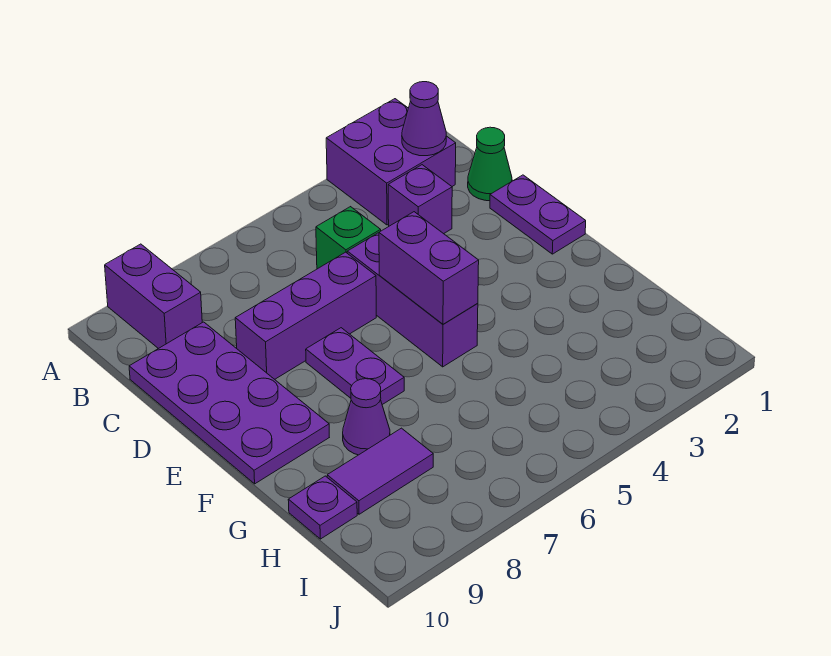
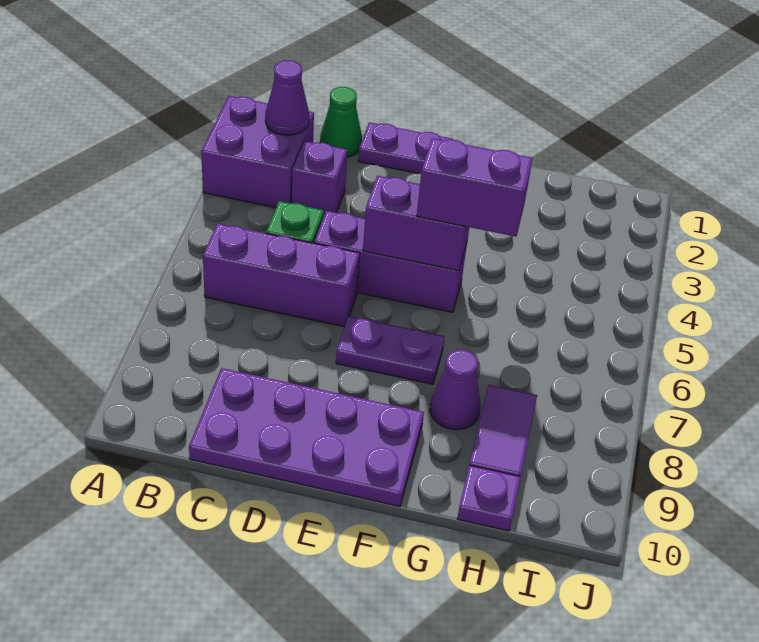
purple brick A9:B9 level 1 -> purple brick F5:G5 level 3
purple brick D6:D8 level 1 -> purple brick B6:D6 level 1

